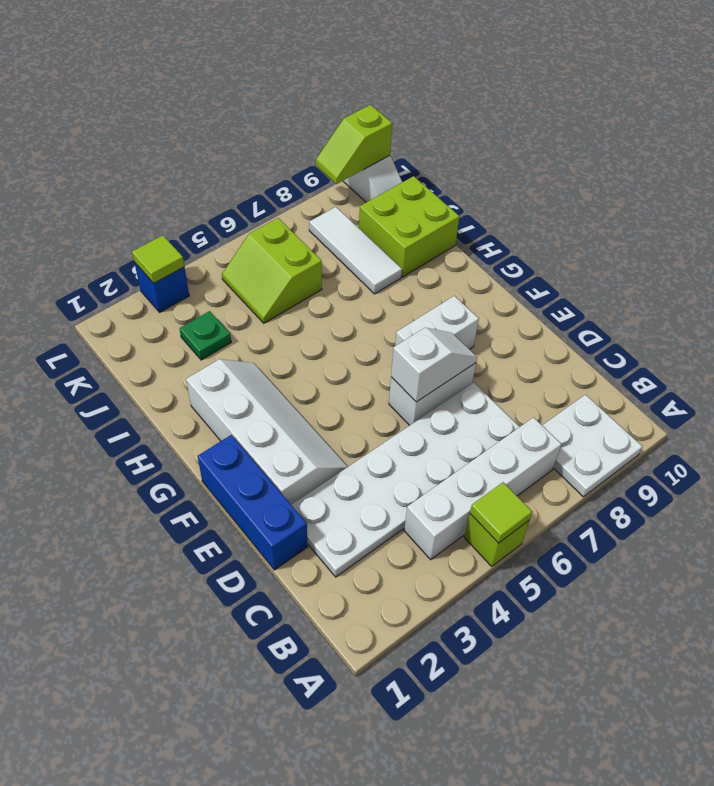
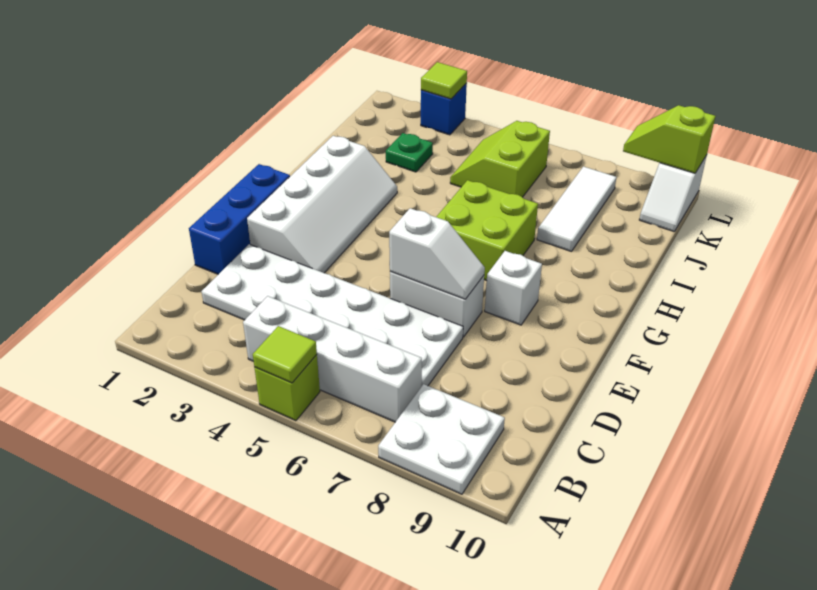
white brick F7:F8 level 1 -> white brick F8 level 1
lime brick I9:J10 level 1 -> lime brick G6:H7 level 1

